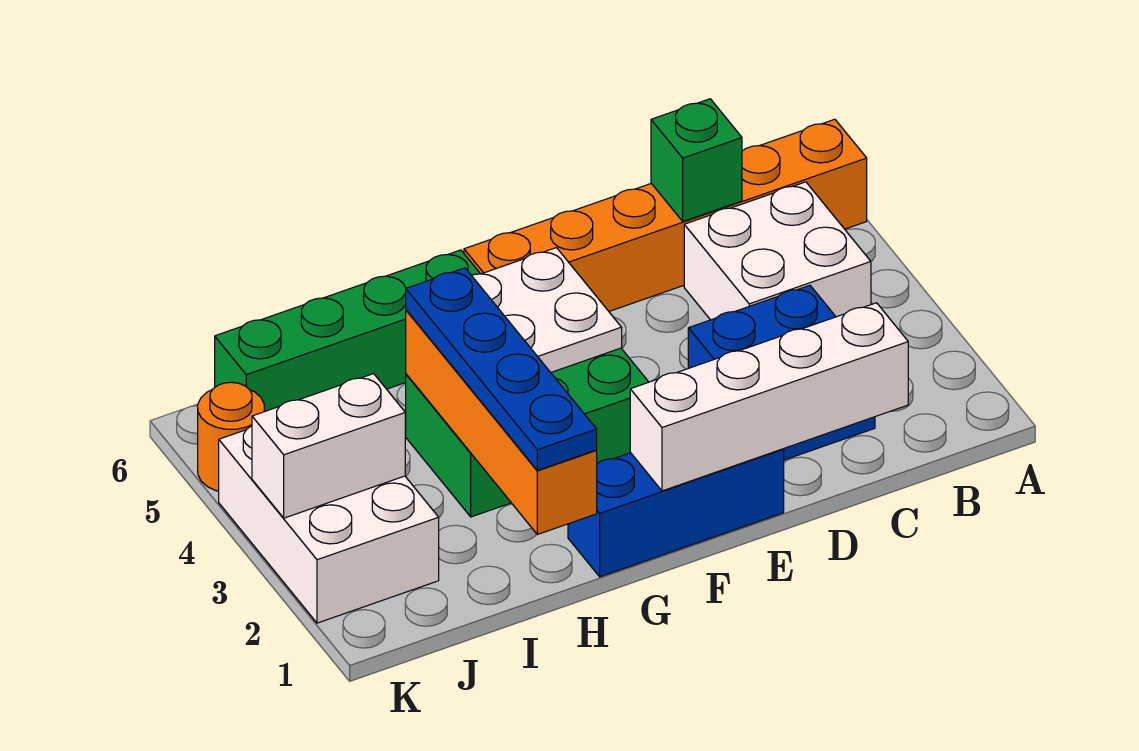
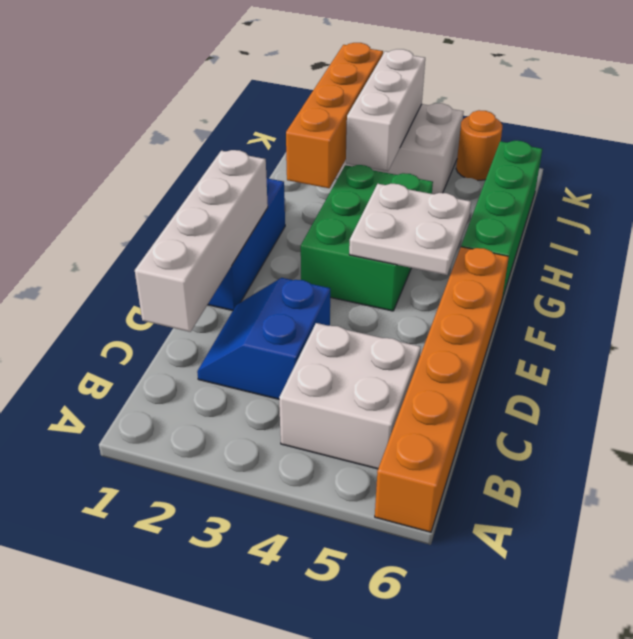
green brick C6 level 2 -> none
orange brick H1:H4 level 2 -> orange brick H2:K2 level 2
blue plate H1:H4 level 3 -> none
white brick J3:K3 level 2 -> white brick I3:K3 level 2

